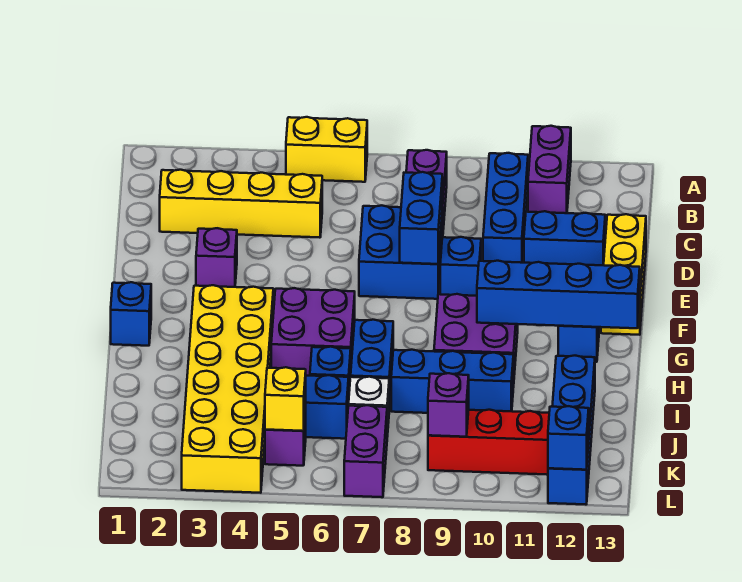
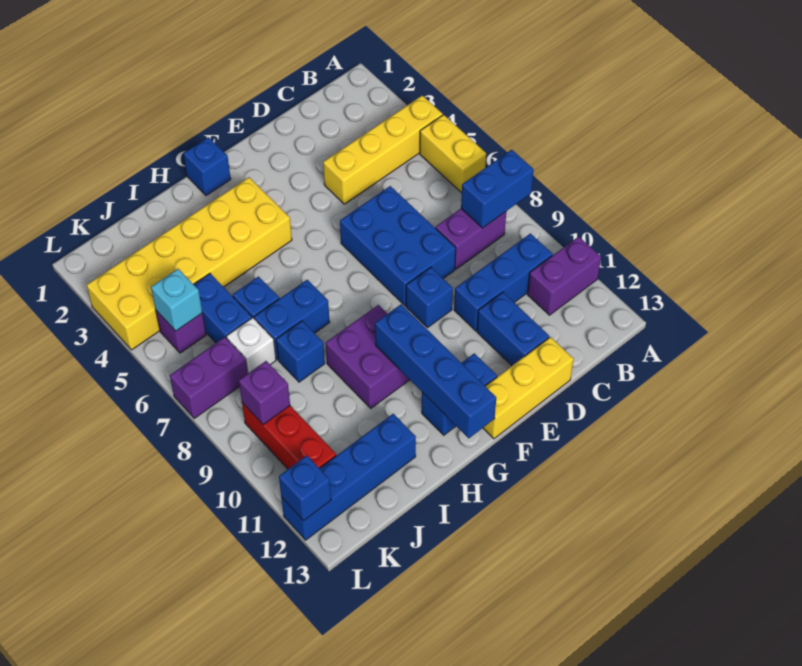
yellow brick C2:C5 level 1 -> yellow brick A4:D4 level 1
blue brick D7:E8 level 1 -> blue brick D6:E8 level 1
blue brick D8:E8 level 2 -> blue brick A8:B8 level 2
purple brick E3 level 1 -> none
purple brick G5:H6 level 1 -> none
blue brick I8:I10 level 1 -> blue brick I8 level 1
yellow brick K5 level 2 -> cyan brick K5 level 2

